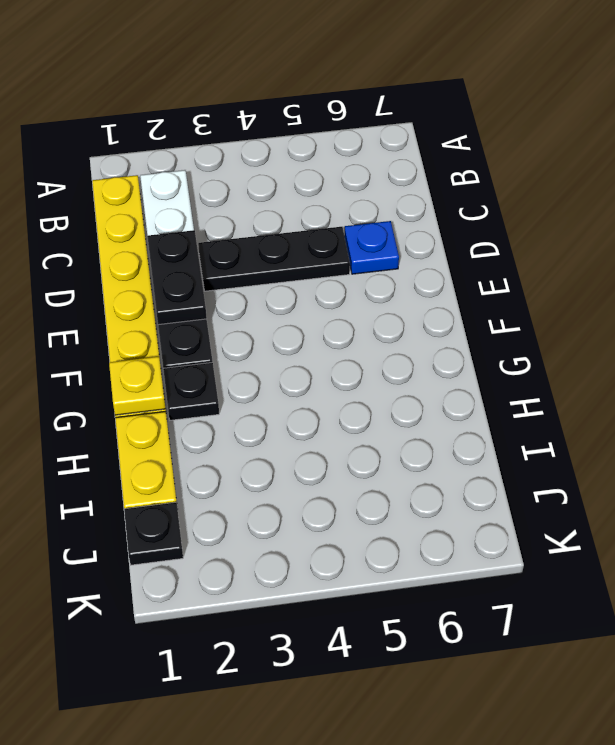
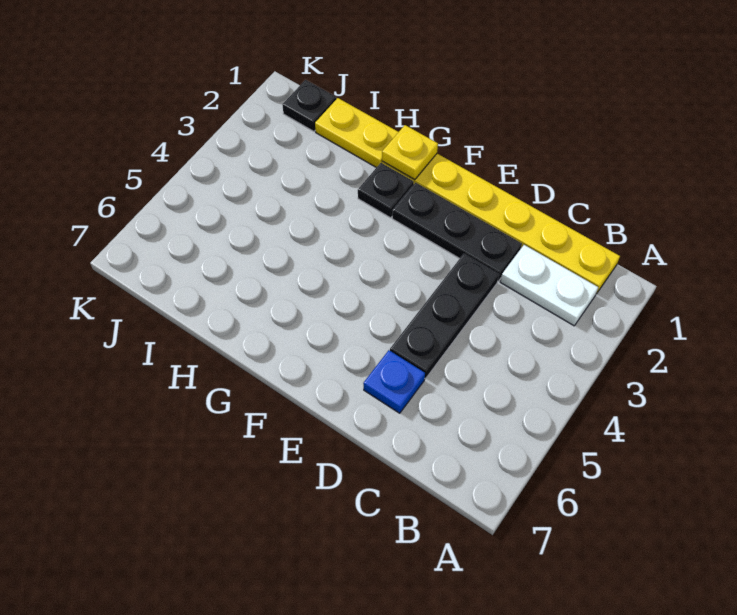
black plate D2:E2 level 2 -> none

